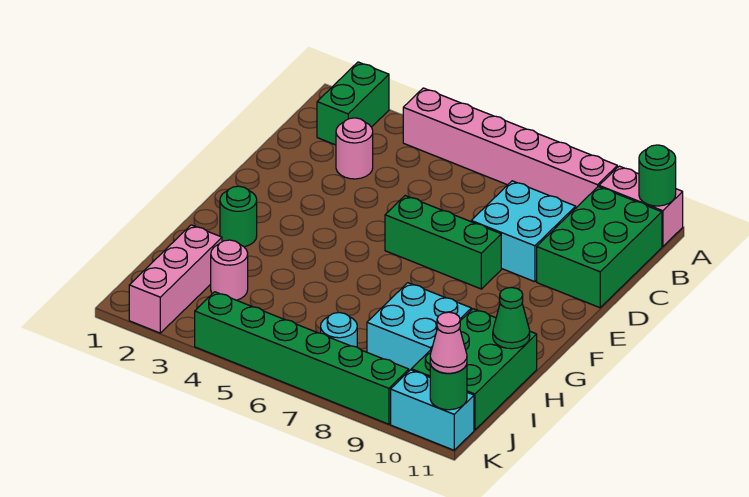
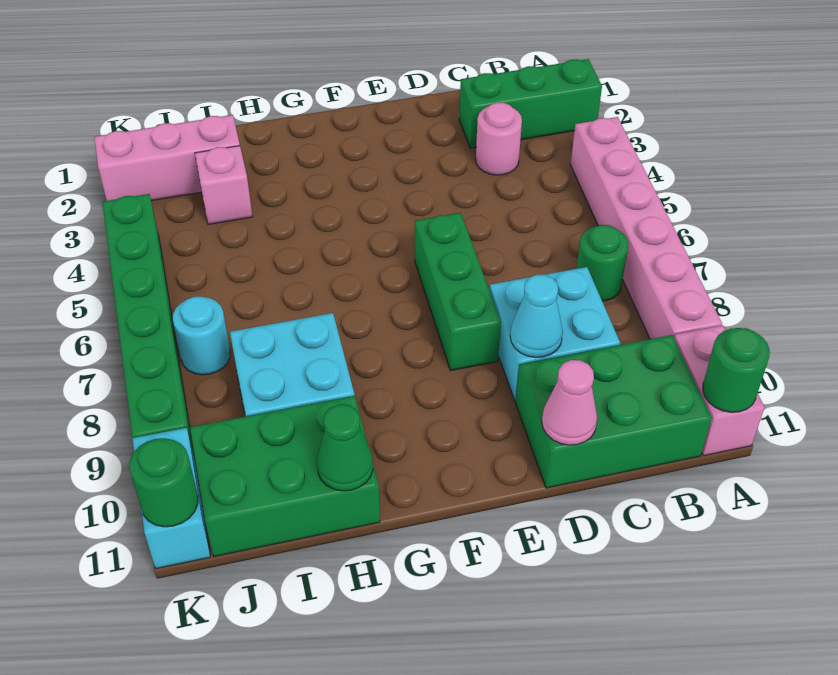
green brick A2:B2 level 1 -> green brick A2:C2 level 1
none -> cyan cone D9 level 2
green round brick G2 level 1 -> green round brick B7 level 1
pink round brick I3 level 1 -> pink brick I3 level 1
pink cone K11 level 3 -> pink cone D11 level 2

